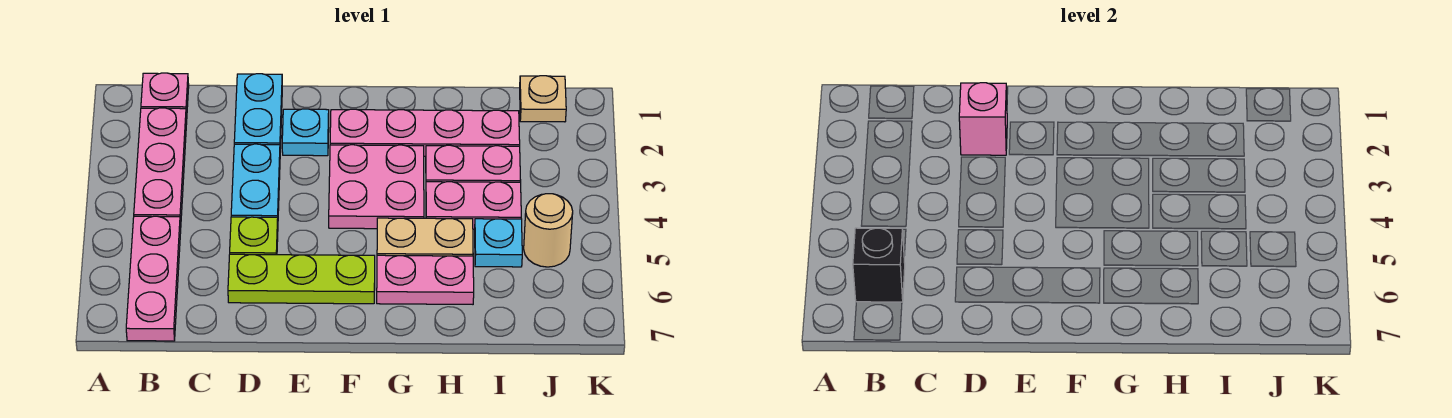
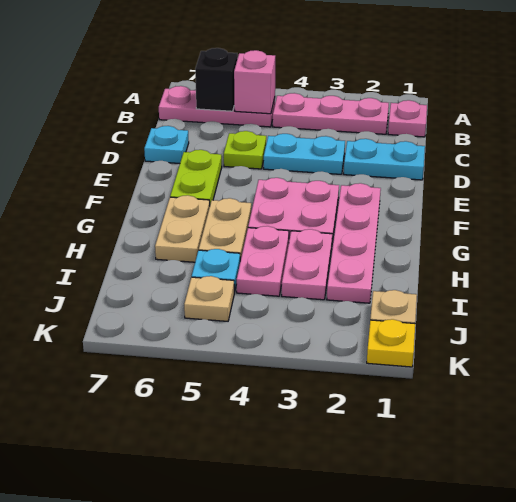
pink brick D2 level 2 -> pink brick B5 level 2
lime plate D6:F6 level 1 -> lime plate E6:F6 level 1
cyan plate E2 level 1 -> cyan plate D7 level 1
pink plate G6:H6 level 1 -> tan plate G6:H6 level 1
tan round brick J5 level 1 -> tan plate J5 level 1
none -> yellow plate K1 level 1

